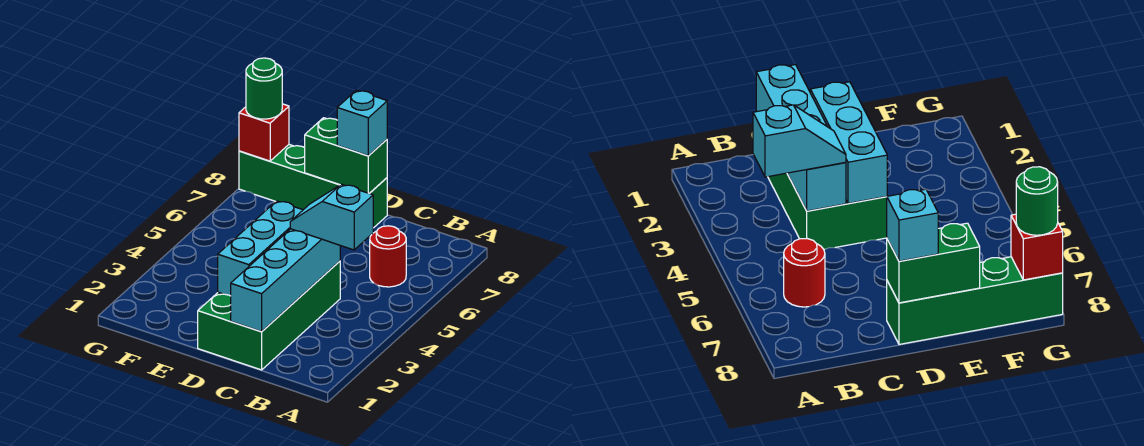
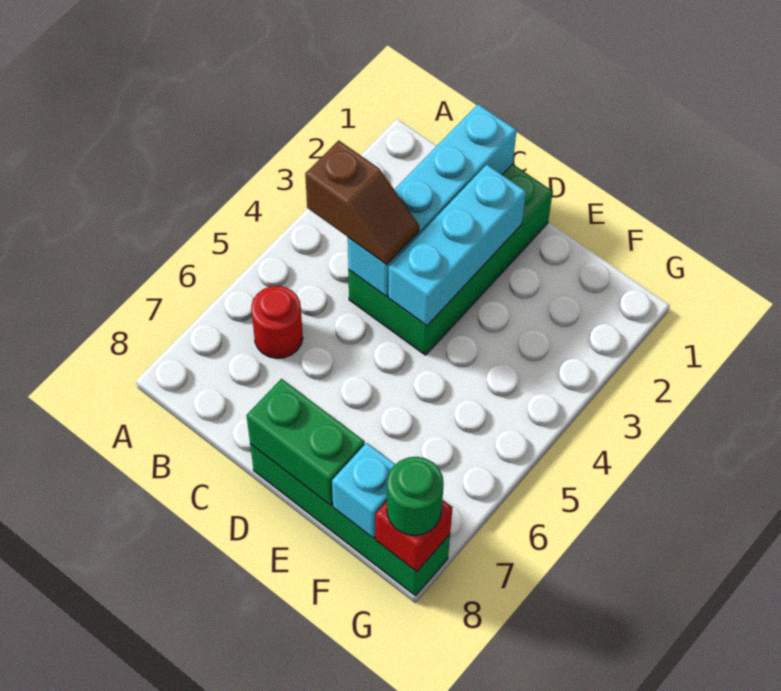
cyan slope B4:C4 level 3 top B -> brown slope B4:C4 level 3 top B
cyan brick D8 level 3 -> cyan brick F8 level 2

